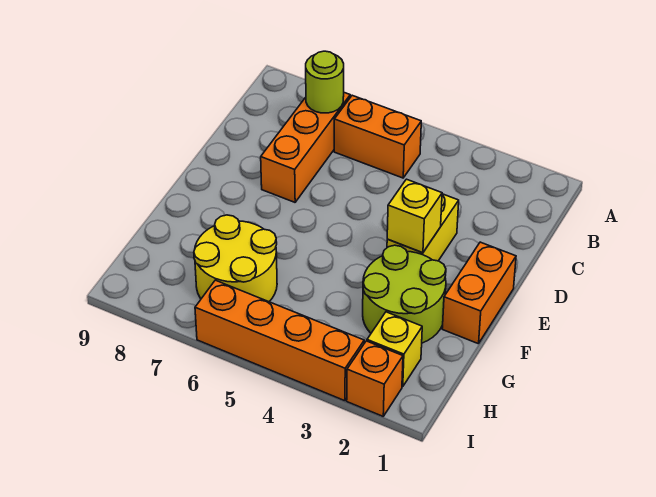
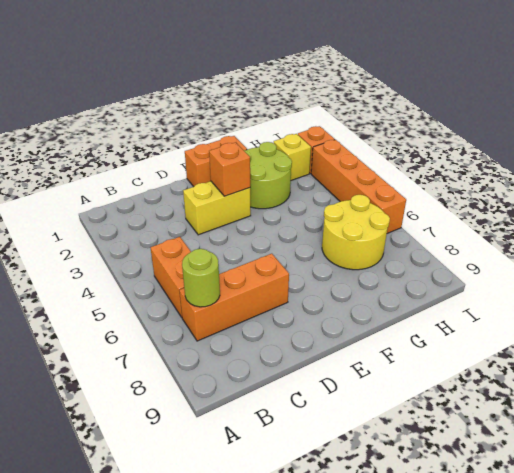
yellow brick E3 level 2 -> orange brick E3 level 2

